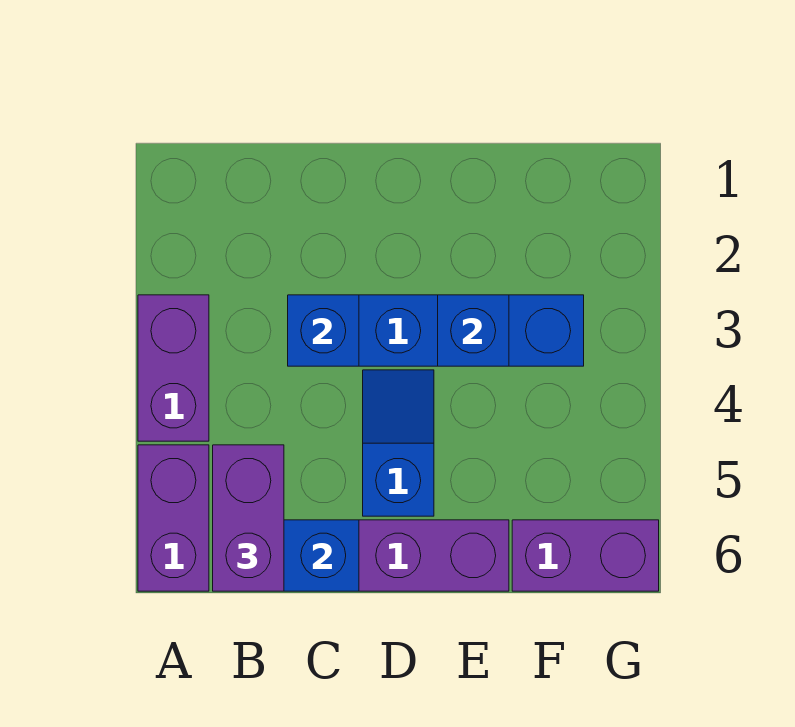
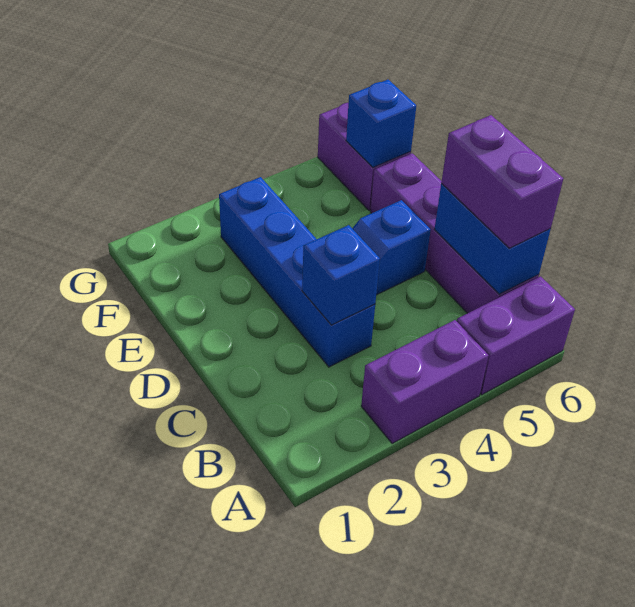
purple brick B5:B6 level 3 -> purple brick B6:C6 level 3
blue brick E3 level 2 -> blue brick F6 level 2

